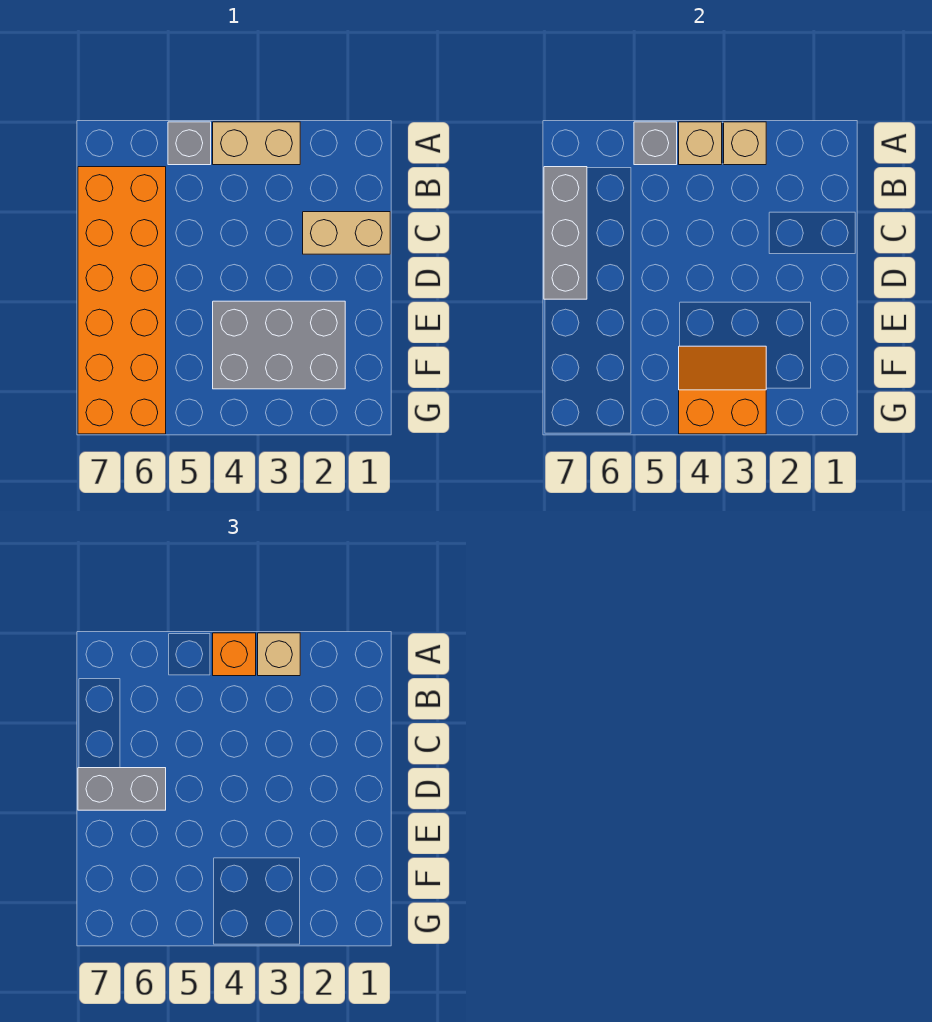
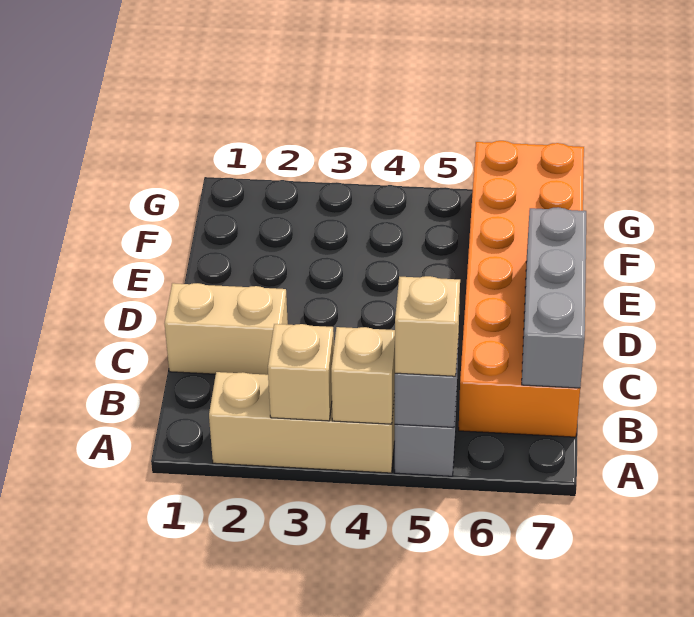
tan brick A3:A4 level 1 -> tan brick A2:A4 level 1
tan brick A3 level 3 -> tan brick A5 level 3
orange brick A4 level 3 -> none
grey brick D6:D7 level 3 -> none
grey brick E2:F4 level 1 -> none
orange slope F3:G4 level 2 top G -> none

